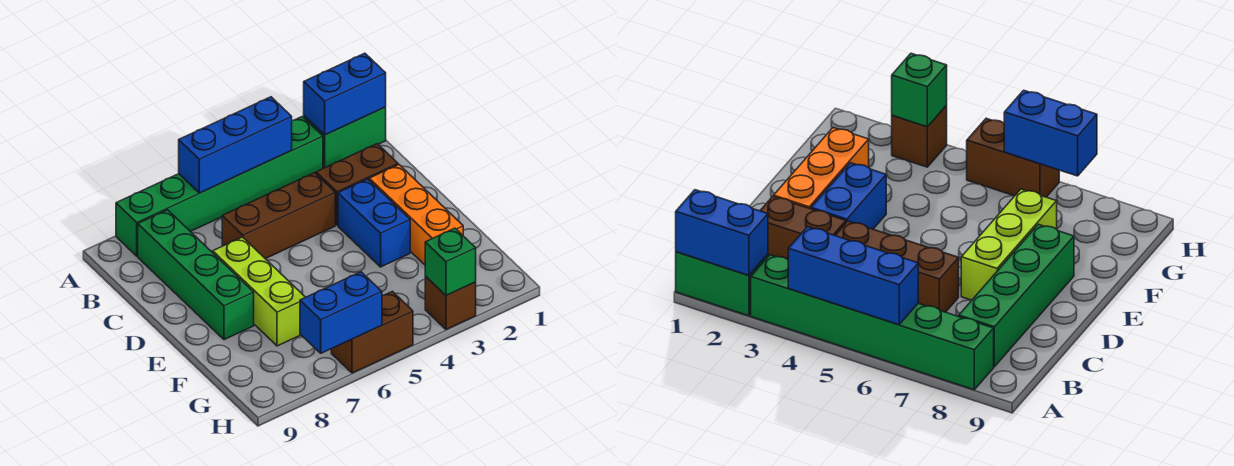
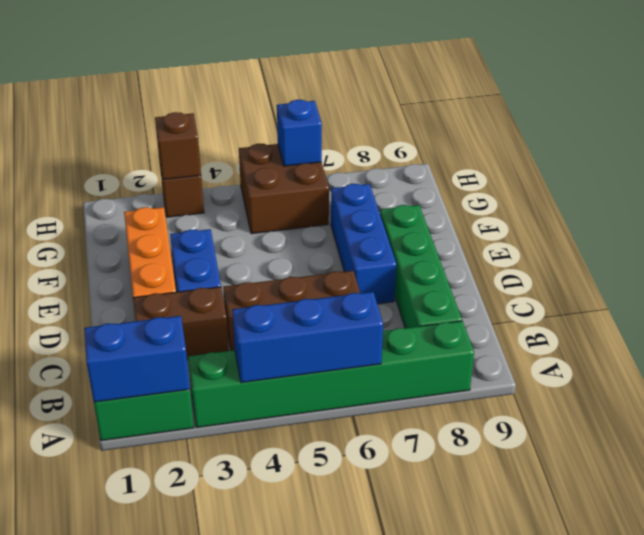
lime brick D7:F7 level 1 -> blue brick D7:F7 level 1
green brick H3 level 2 -> brown brick H3 level 2
brown brick H5:H6 level 1 -> brown brick G5:H6 level 1
blue brick H6:H7 level 2 -> blue brick H6 level 2

